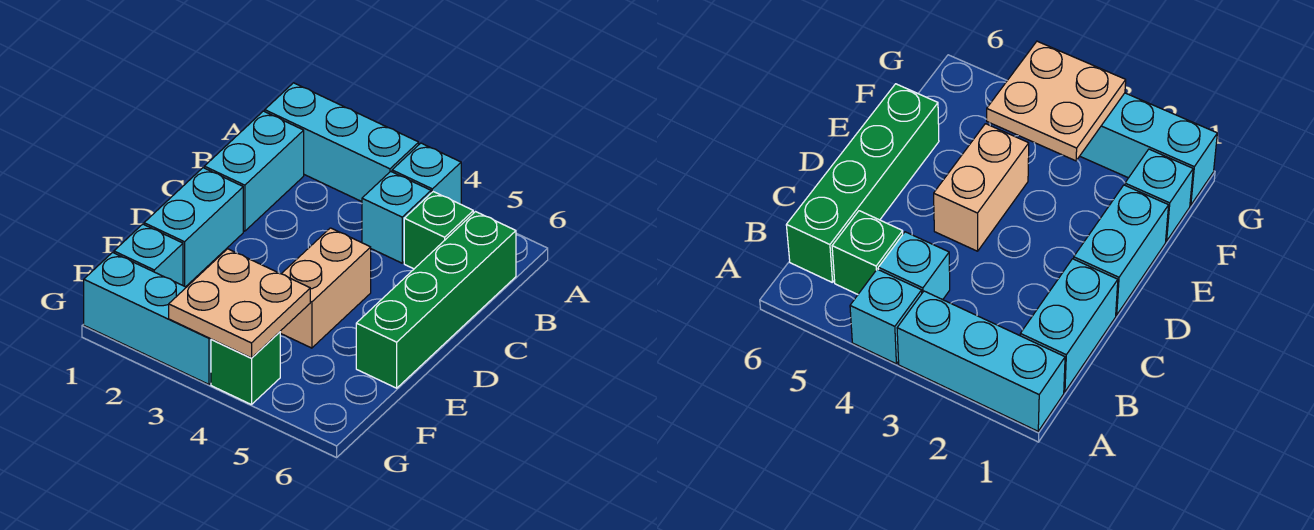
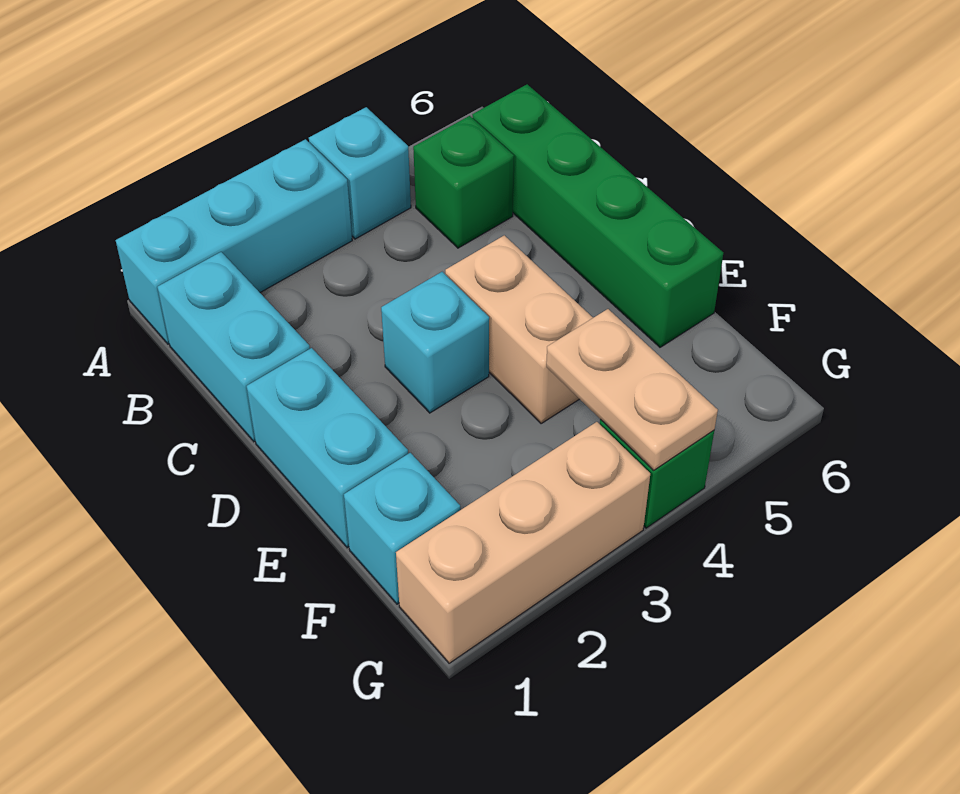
cyan brick B4 level 1 -> cyan brick D3 level 1
tan plate F3:G4 level 2 -> tan plate F4:G4 level 2
cyan brick G1:G3 level 1 -> tan brick G1:G3 level 1

